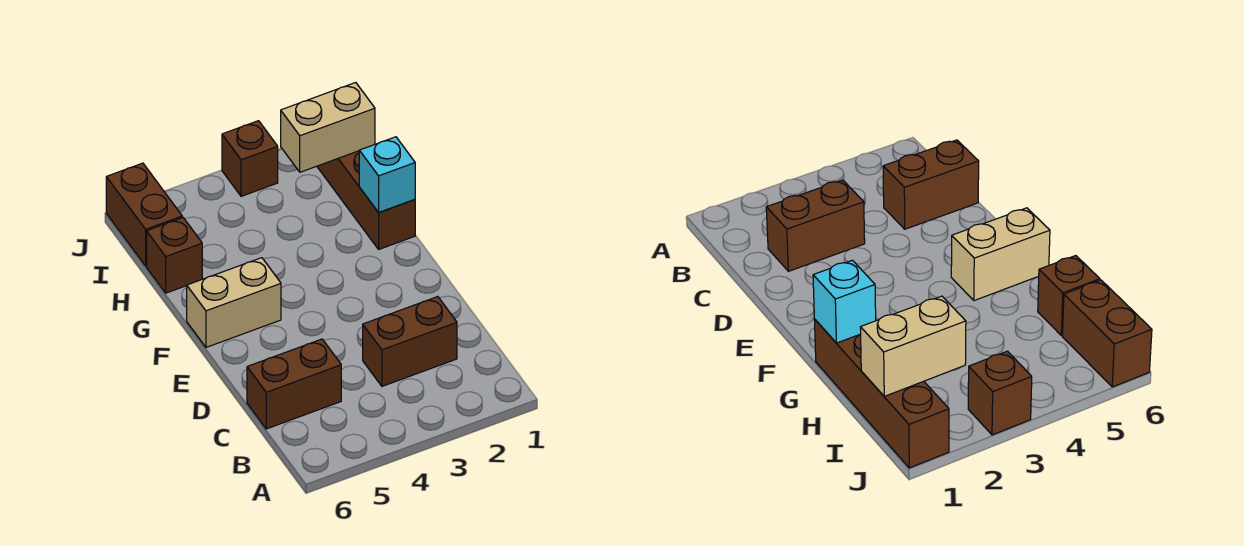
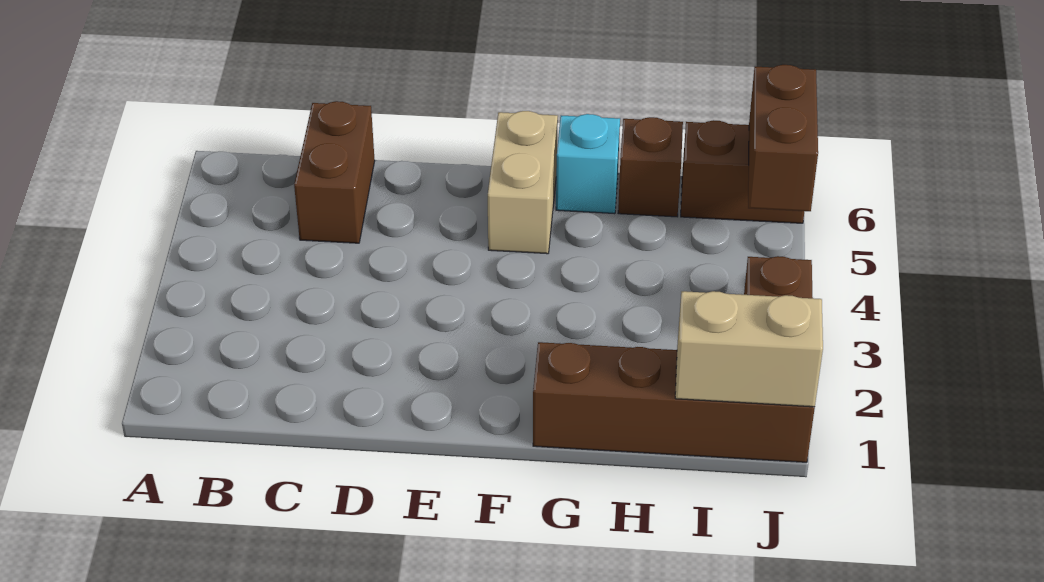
brown brick C2:C3 level 1 -> brown brick J5:J6 level 2
cyan brick G1 level 2 -> cyan brick G6 level 1
tan brick I1:I2 level 2 -> tan brick I1:J1 level 2

